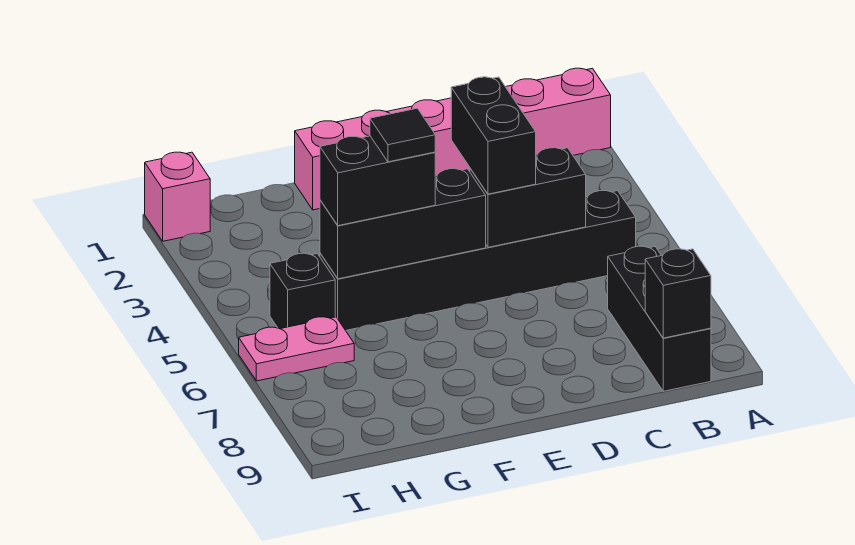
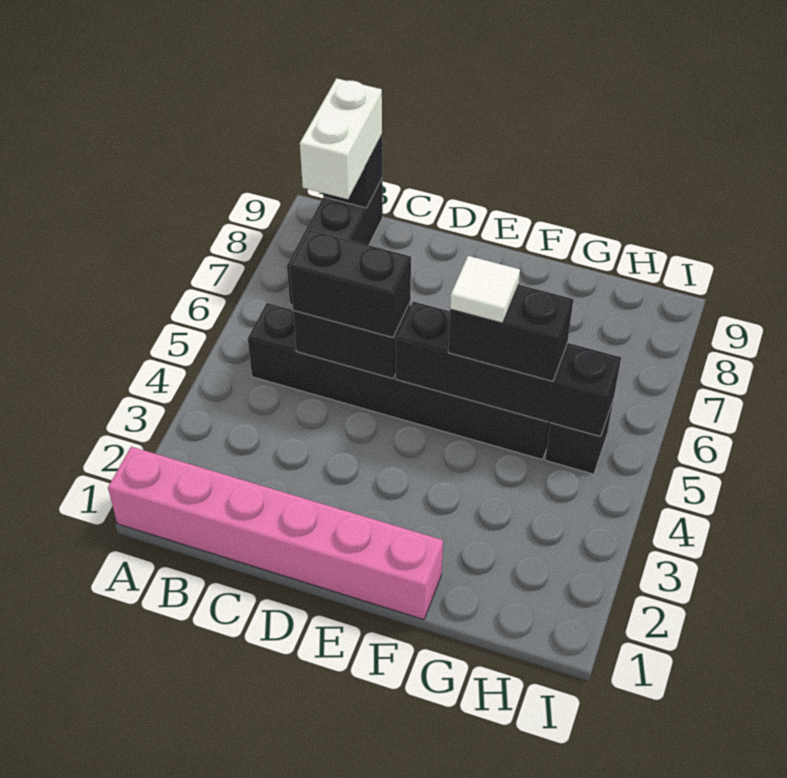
none -> white brick B8:B9 level 3
black brick D4:D5 level 3 -> black brick C5:D5 level 3
black brick E5:G5 level 2 -> black brick E5:H5 level 2
black tile F5 level 4 -> white tile F5 level 4
pink plate H6:I6 level 1 -> none
pink brick I1 level 1 -> none

